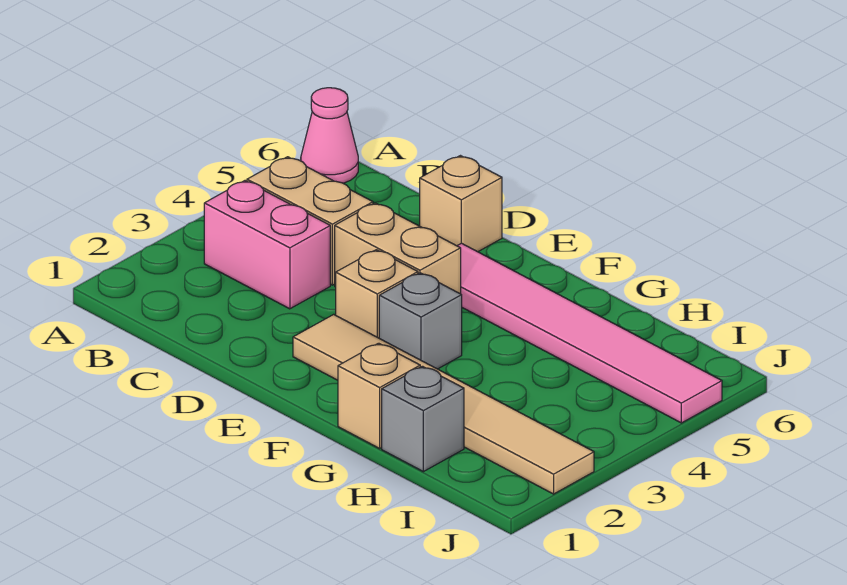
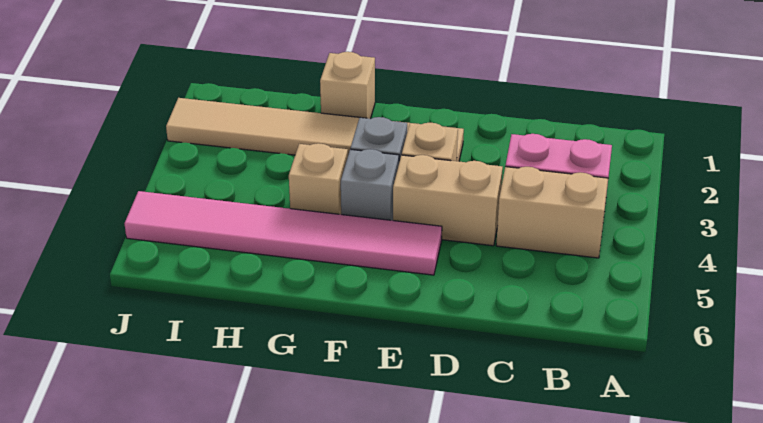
pink cone A6 level 1 -> none
tan brick D6 level 1 -> tan brick G4 level 1
grey brick H1 level 1 -> grey brick F4 level 1

